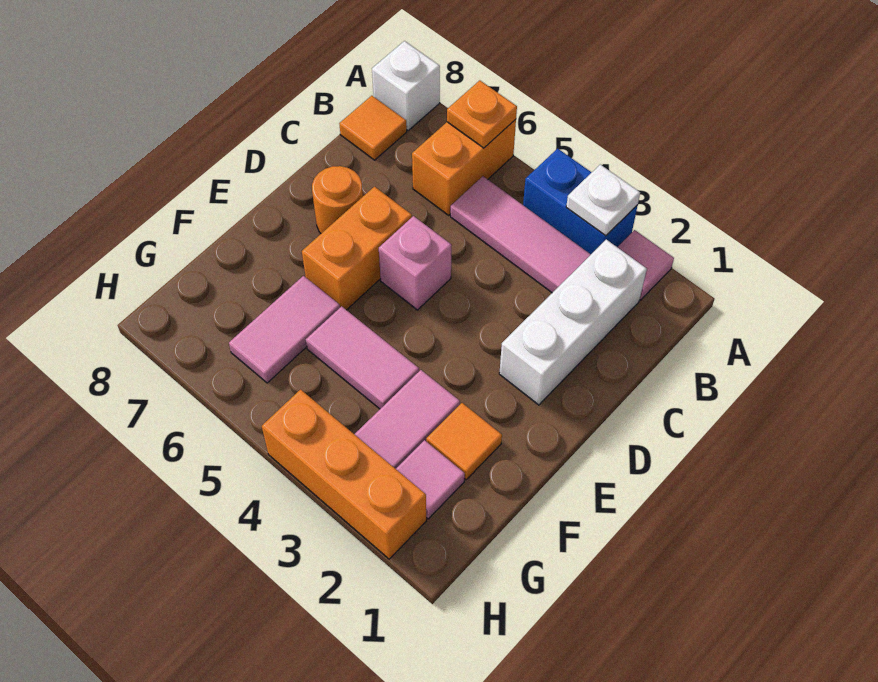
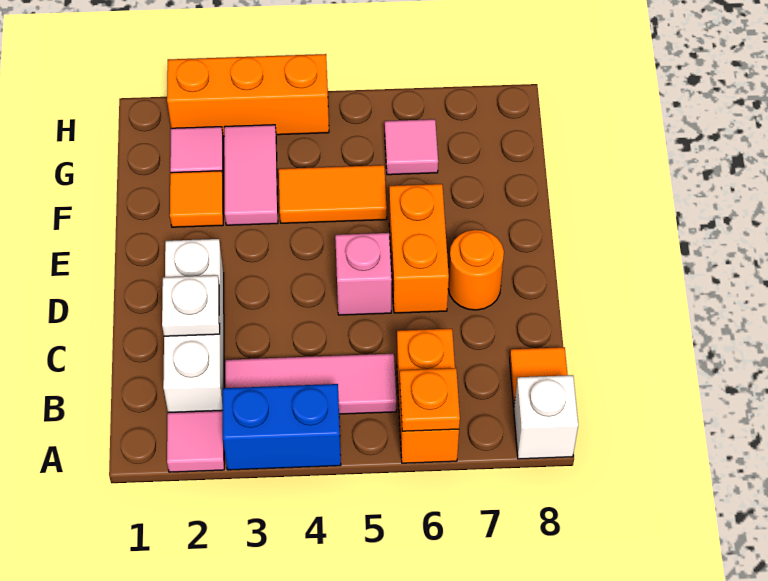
white plate A3 level 2 -> white plate C2 level 2
pink tile F4:F5 level 1 -> orange tile F4:F5 level 1
pink tile F6:G6 level 1 -> pink tile G6 level 1

